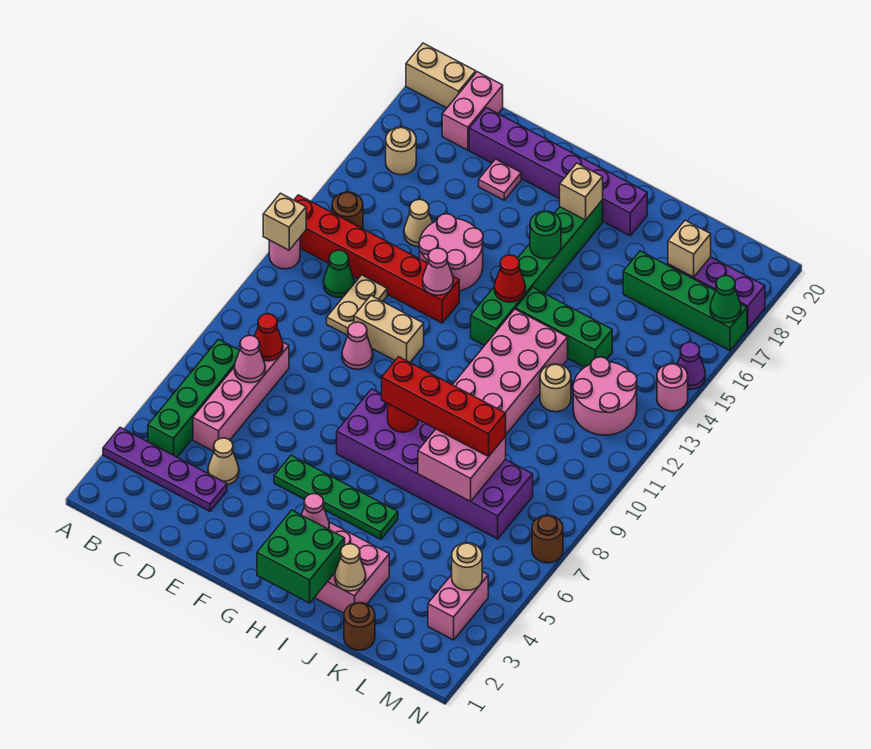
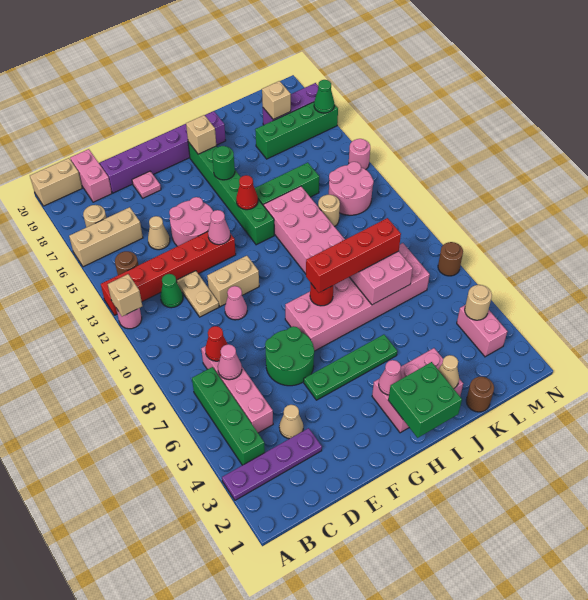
none -> tan brick A16:C16 level 1
none -> green round brick E6:F7 level 1
purple brick G7:L8 level 1 -> pink brick G7:L8 level 1
purple cone N15 level 1 -> none

